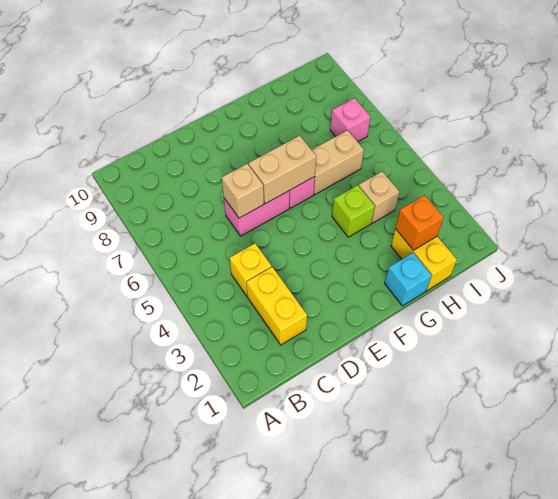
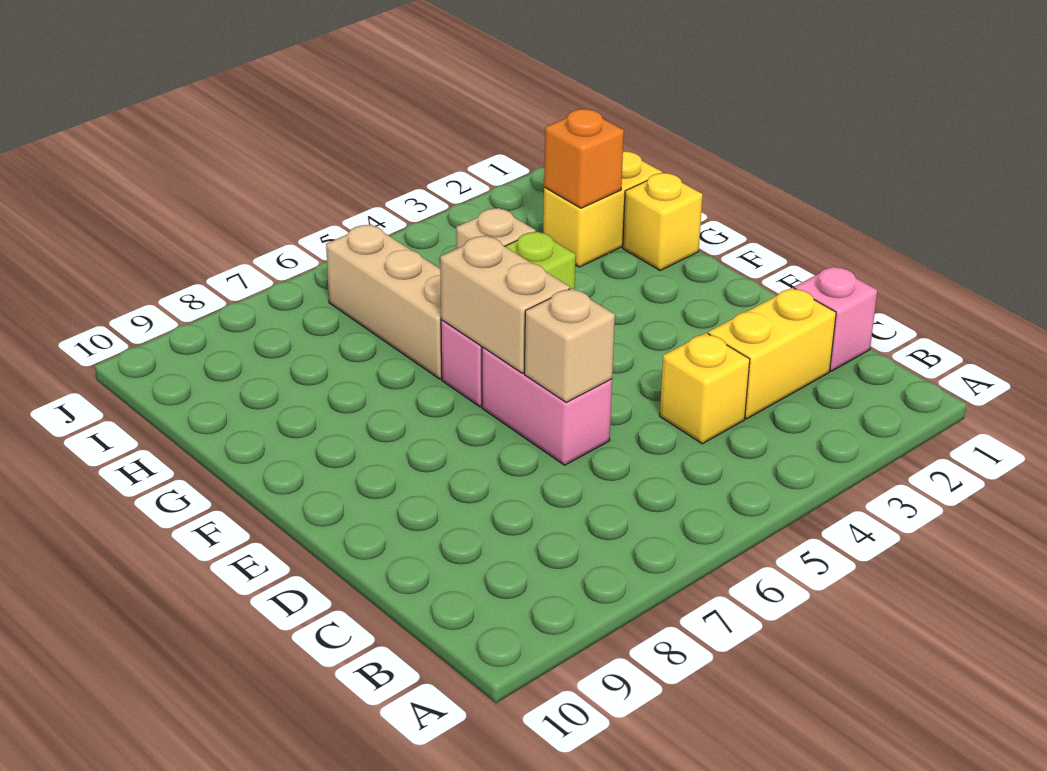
cyan brick G1 level 1 -> yellow brick G1 level 1
tan brick G6:H6 level 1 -> tan brick G6:I6 level 1
pink brick I7 level 1 -> pink brick C1 level 1

